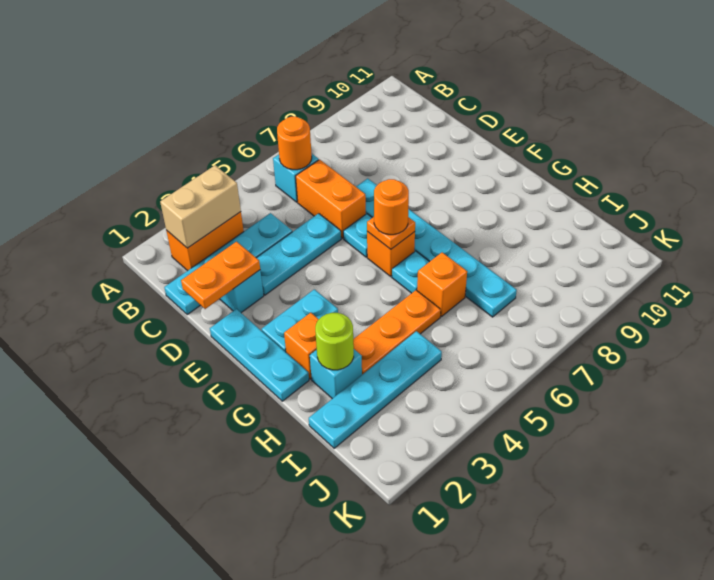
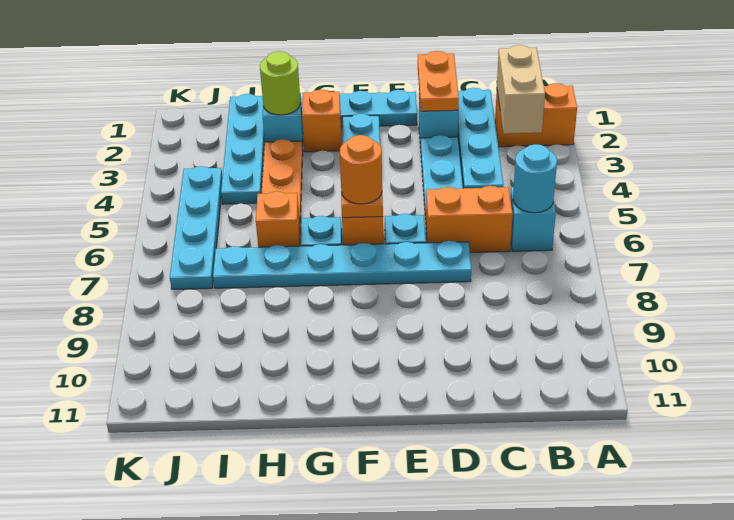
orange brick B2:B3 level 1 -> orange brick A2:B2 level 1
orange round brick B6 level 2 -> cyan round brick B6 level 2
none -> cyan plate J4:J7 level 1

